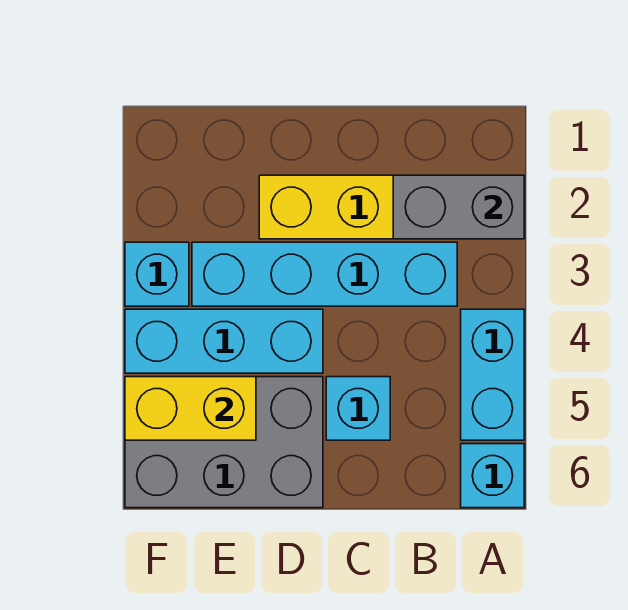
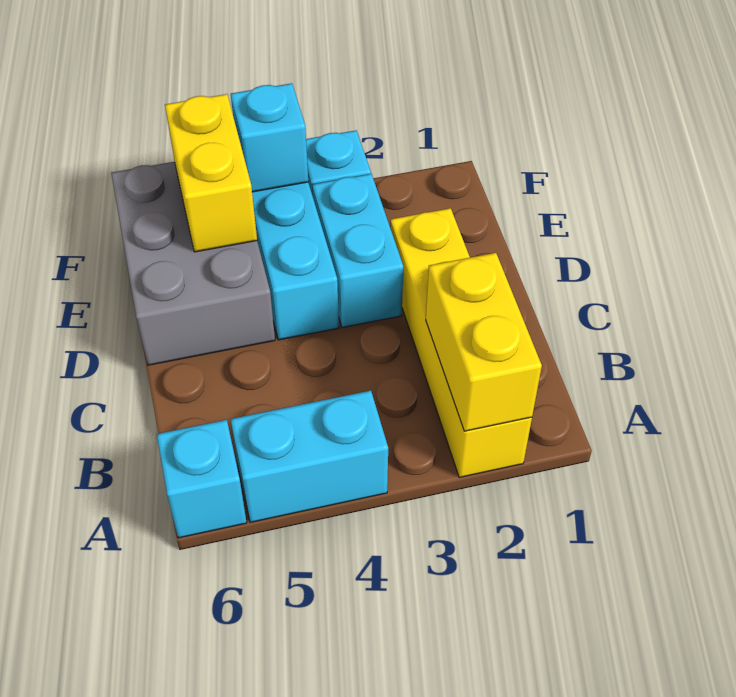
grey brick A2:B2 level 2 -> yellow brick A2:B2 level 2
cyan brick B3:E3 level 1 -> cyan brick D3:E3 level 1
cyan brick C5 level 1 -> cyan brick F4 level 2

